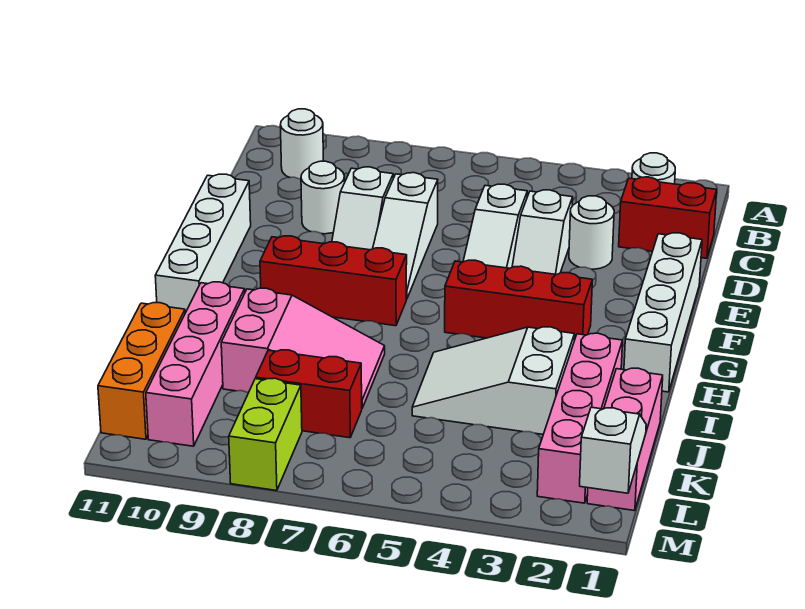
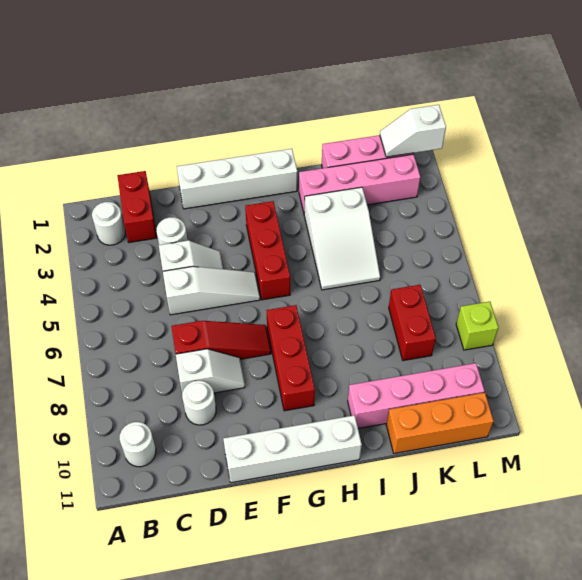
white slope D7:F7 level 1 top D -> red slope D7:F7 level 1 top D
pink slope I7:J9 level 1 top 9 -> none
lime brick L8:M8 level 1 -> lime brick M8 level 1

